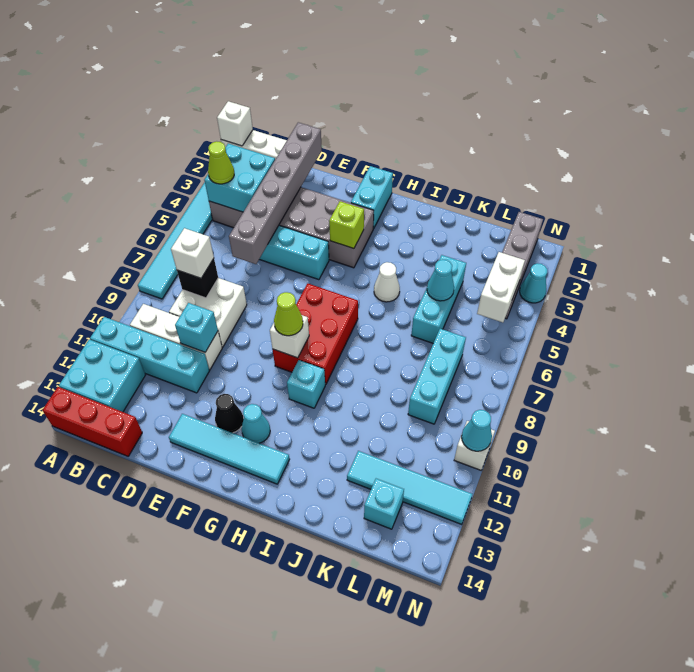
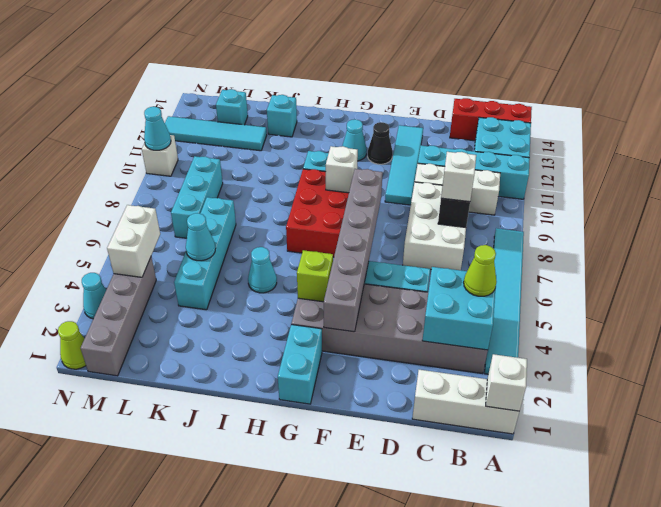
white brick C8:D9 level 1 -> white brick C7:D9 level 1
grey brick D1:D6 level 2 -> grey brick F3:F8 level 2
cyan brick D10 level 2 -> cyan brick J13 level 1
cyan tile E13:H13 level 1 -> cyan tile E10:E13 level 1
lime cone G9 level 3 -> lime cone N1 level 1
white cone I5 level 1 -> cyan cone I5 level 1
cyan brick K4:K6 level 1 -> cyan brick K4:K7 level 1

